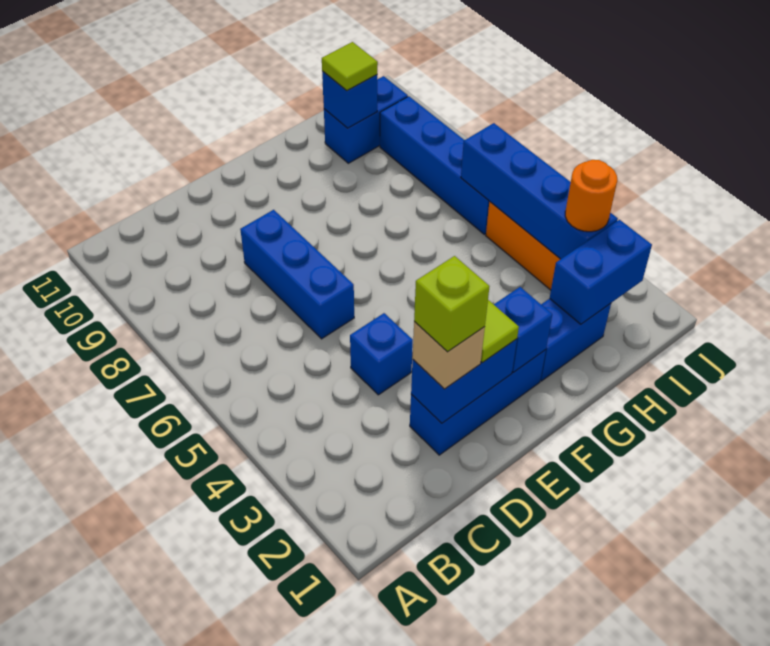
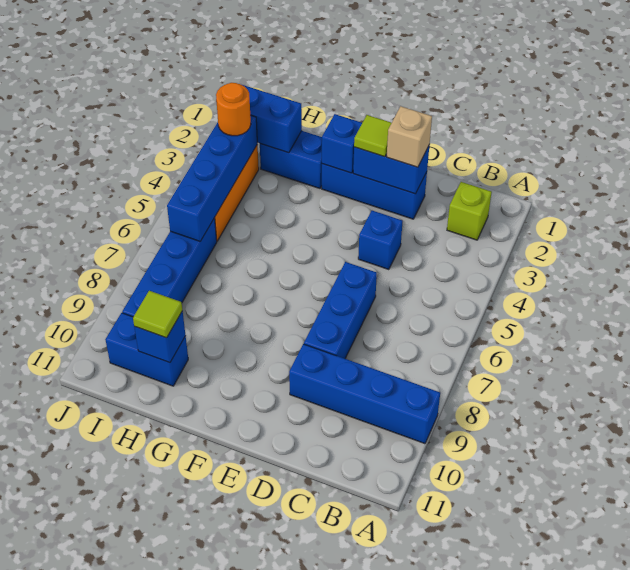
none -> blue brick A9:D9 level 1
lime brick D2 level 4 -> lime brick B2 level 1

